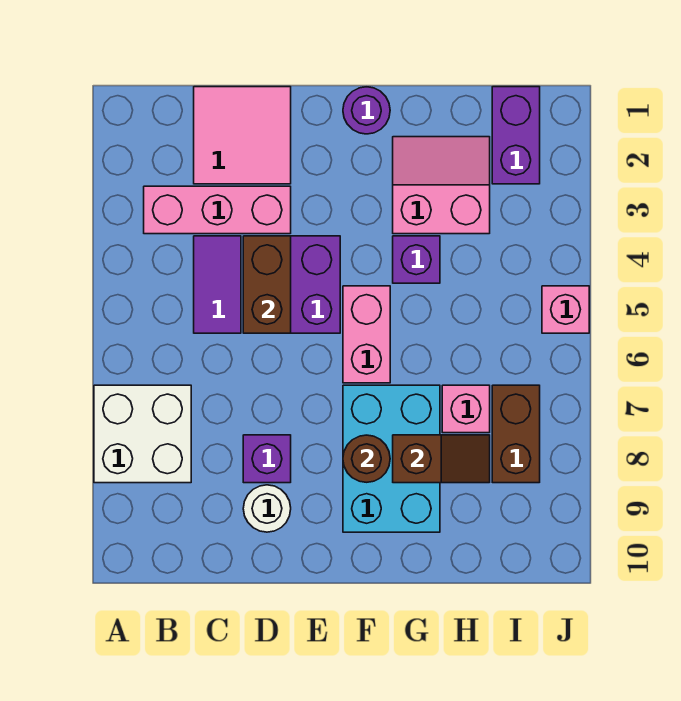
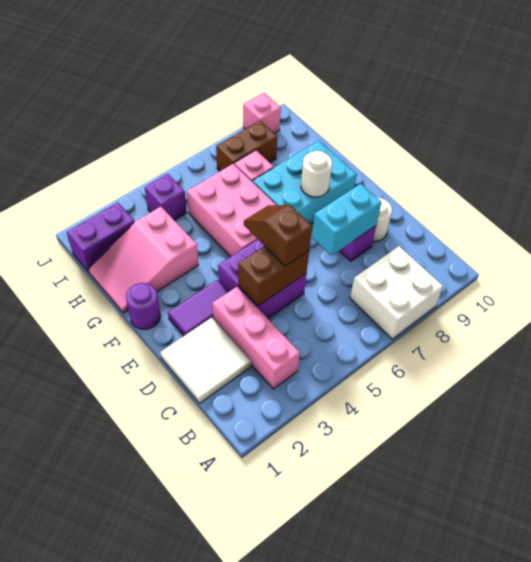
pink tile C1:D2 level 1 -> white tile C1:D2 level 1
purple tile C4:C5 level 1 -> purple tile E2:E3 level 1
none -> cyan brick D7:D8 level 2
pink brick F5:F6 level 1 -> pink brick F5:H6 level 1
brown round brick F8 level 2 -> white round brick F8 level 2
pink slope G2:H3 level 1 top 3 -> pink slope G1:H3 level 1 top 3
purple brick G4 level 1 -> purple brick I4 level 1
brown slope G8:H8 level 2 top G -> brown slope D5:E5 level 3 top D
pink brick J5 level 1 -> pink brick J9 level 1

